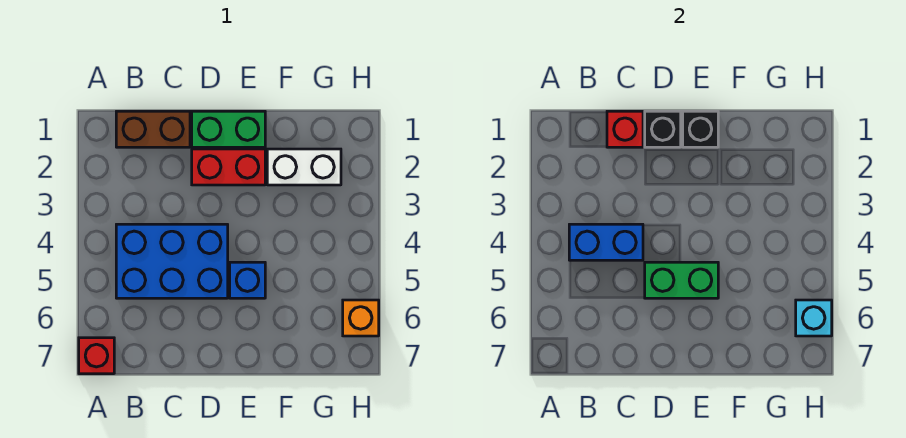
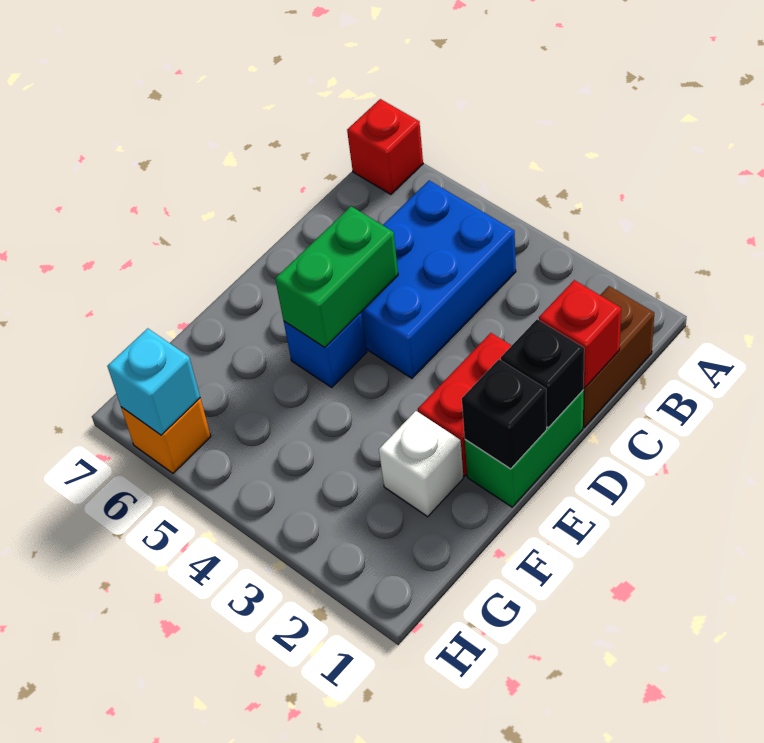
blue brick B4:C4 level 2 -> none
white brick F2:G2 level 1 -> white brick F2 level 1

